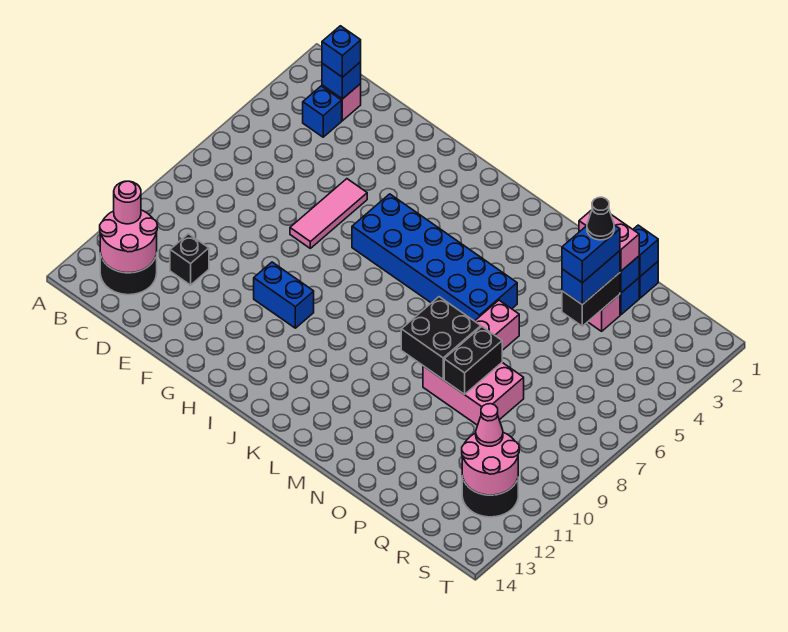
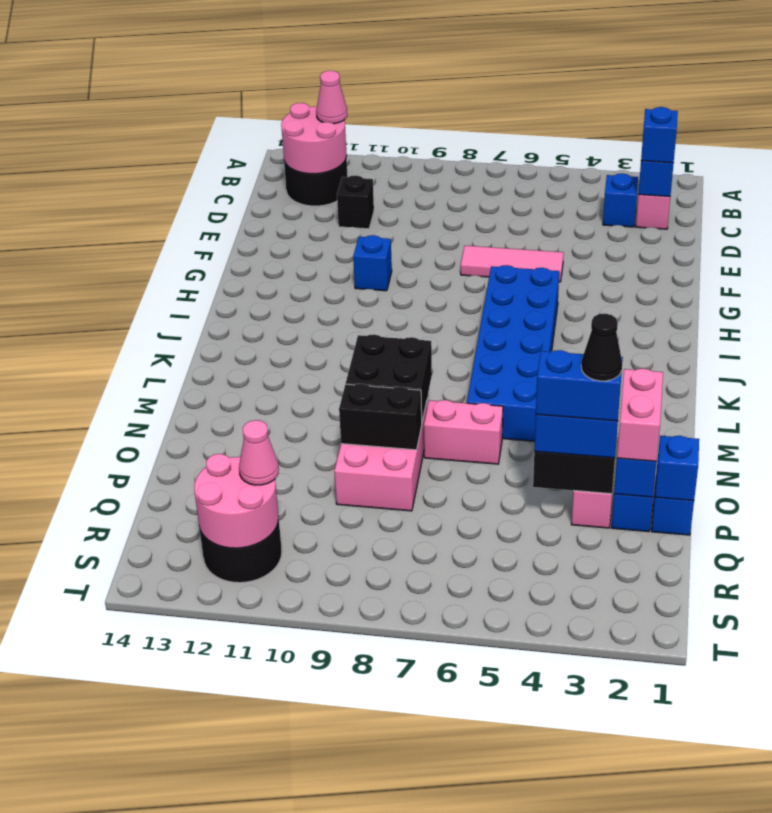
pink round brick B12 level 3 -> pink cone B12 level 3
blue brick G10:H10 level 1 -> blue brick G10 level 1

